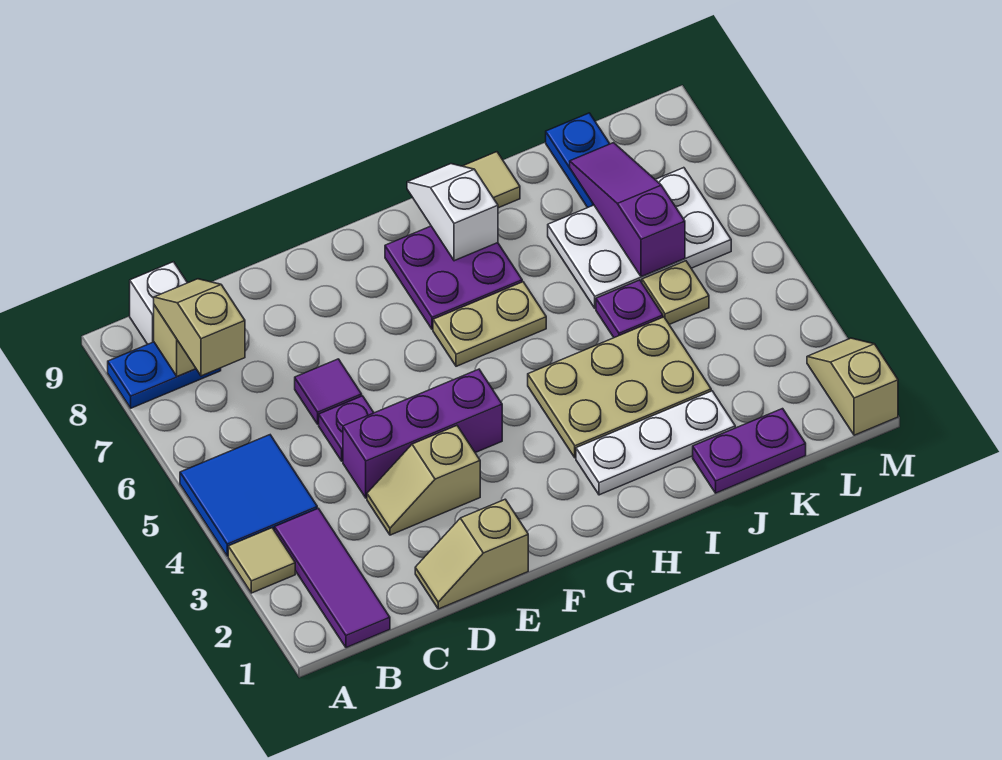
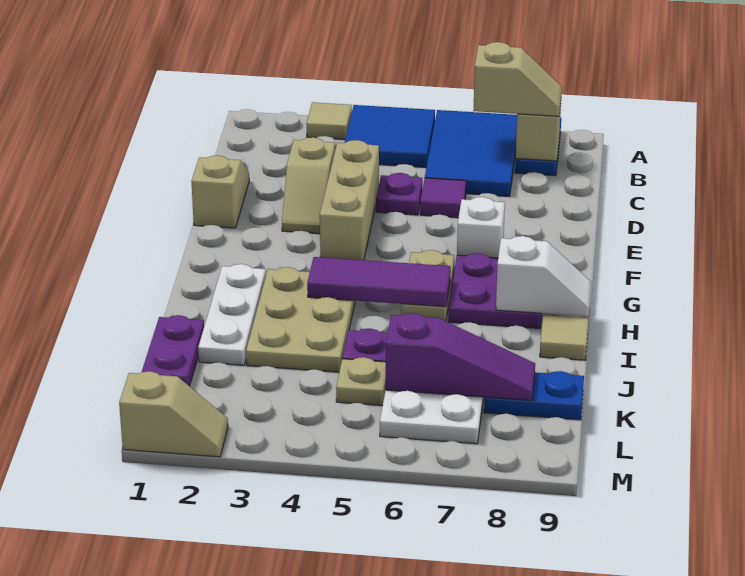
none -> blue tile A6:C7 level 1
purple tile B1:B3 level 1 -> purple tile H4:H6 level 2
white brick B9 level 1 -> white brick F7 level 1
tan slope D3:E3 level 1 top E -> tan slope D3:E3 level 1 top D
purple brick D4:F4 level 1 -> tan brick D4:F4 level 1

